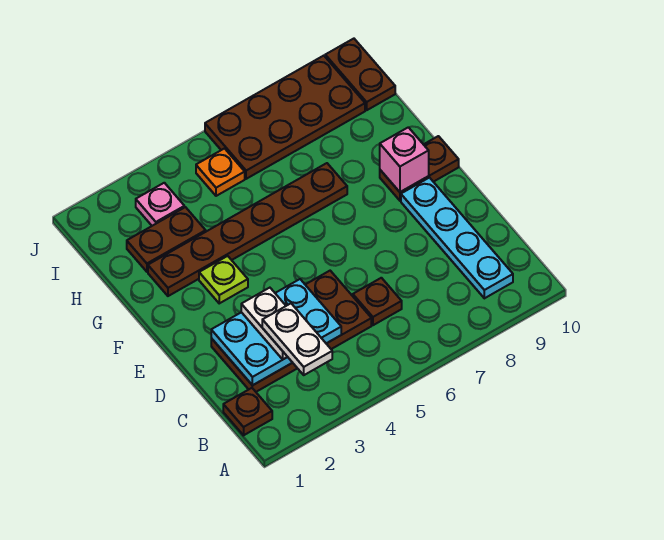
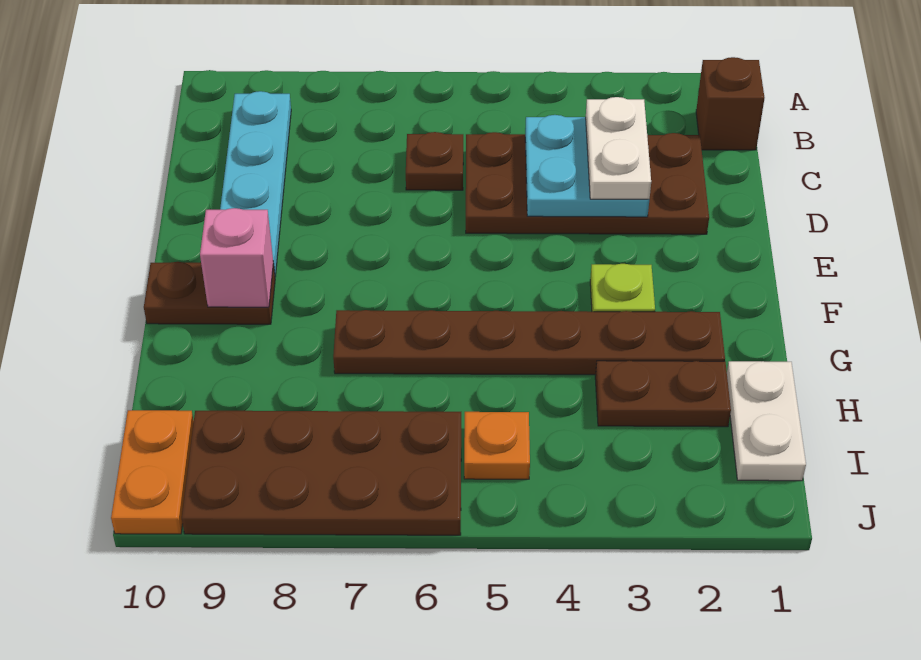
brown plate B1 level 1 -> brown brick B1 level 1
white plate B3:C3 level 4 -> white plate H1:I1 level 1
cyan plate C2:D4 level 2 -> cyan plate C3:D4 level 2
pink plate I3 level 1 -> none
brown plate I10:J10 level 1 -> orange plate I10:J10 level 1

